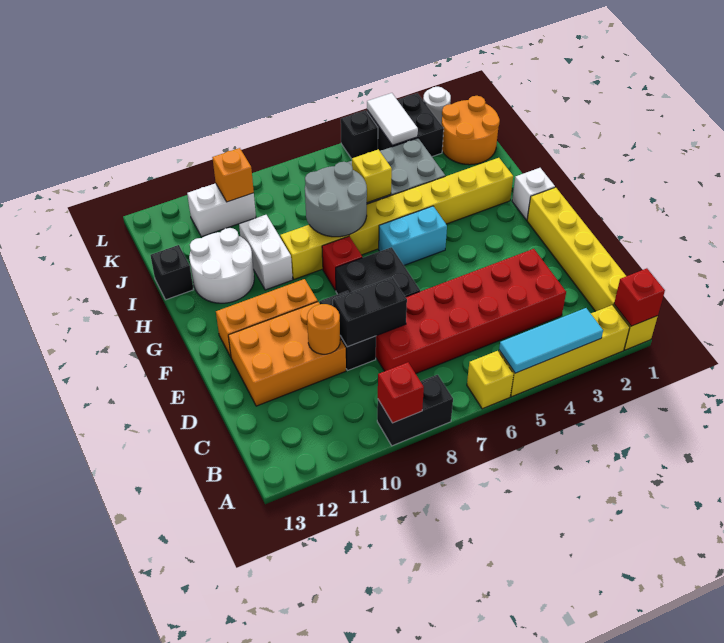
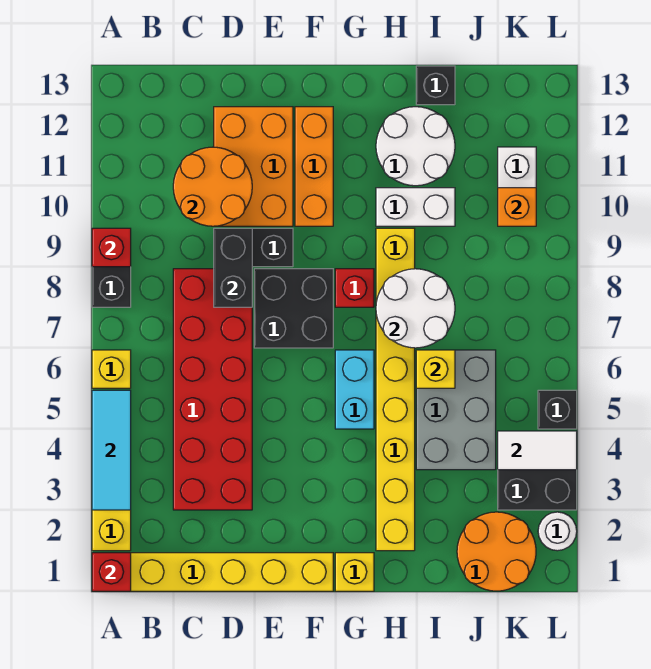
orange round brick D10 level 2 -> orange round brick C10:D11 level 2
white brick G1 level 1 -> yellow brick G1 level 1
grey round brick H7:I8 level 2 -> white round brick H7:I8 level 2

